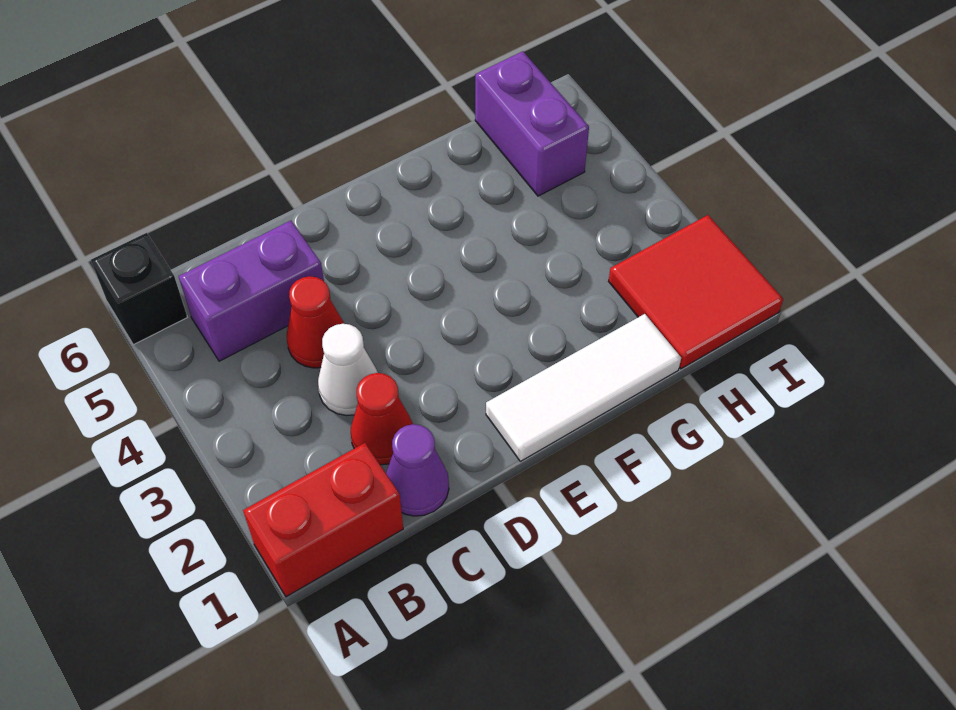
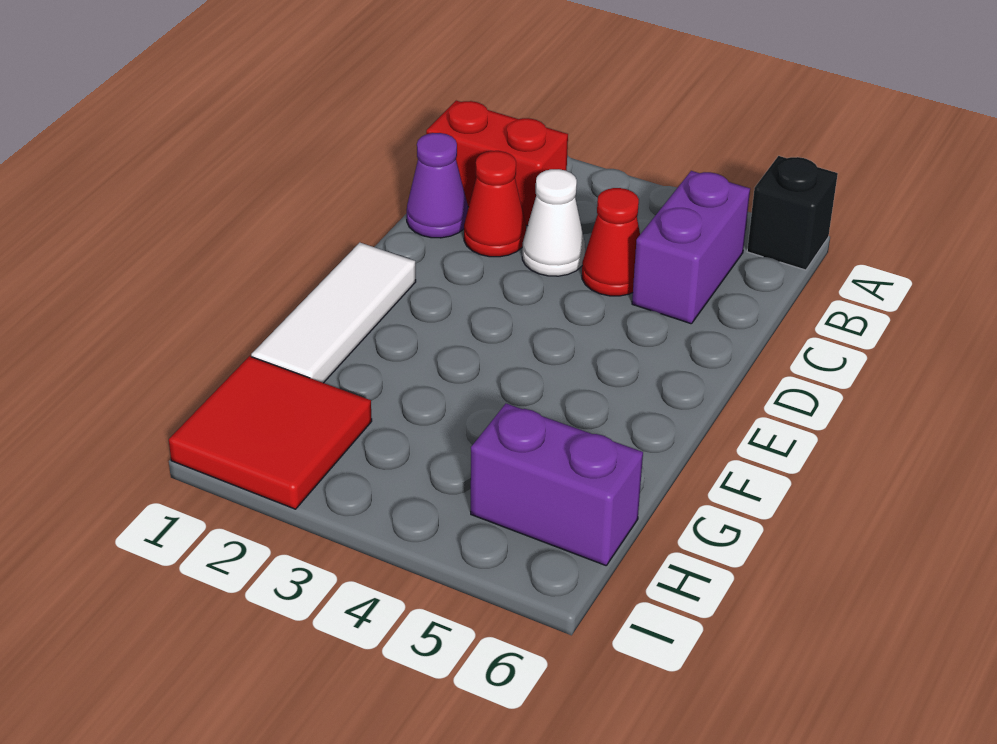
red brick A1:B1 level 1 -> red brick B1:B2 level 1

